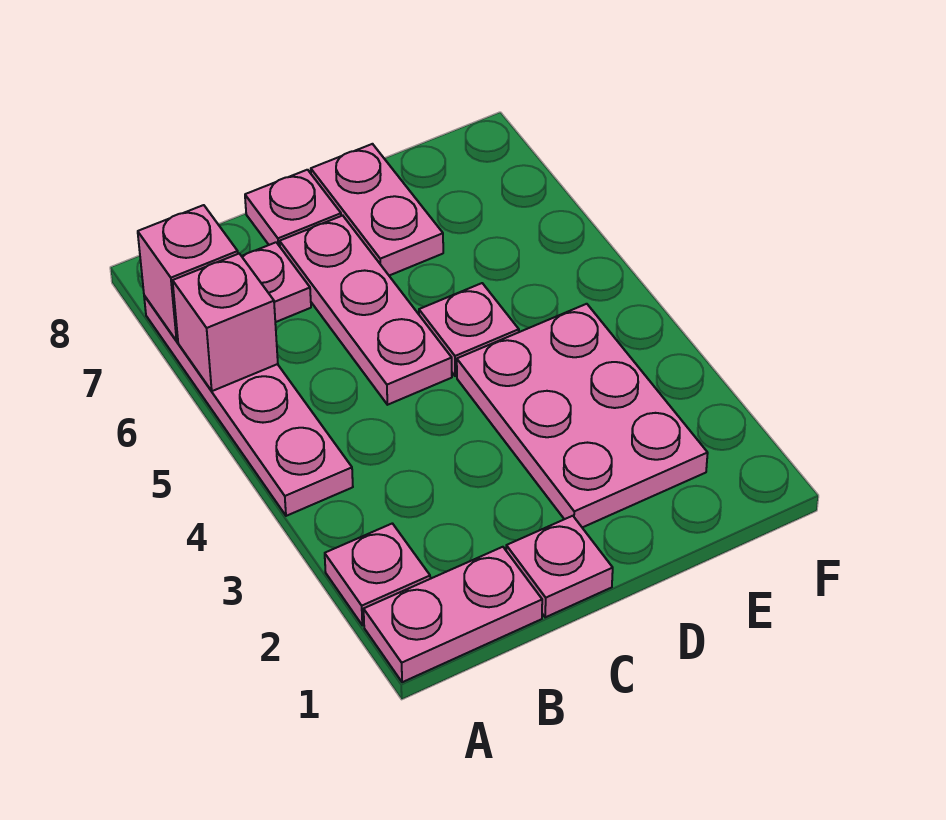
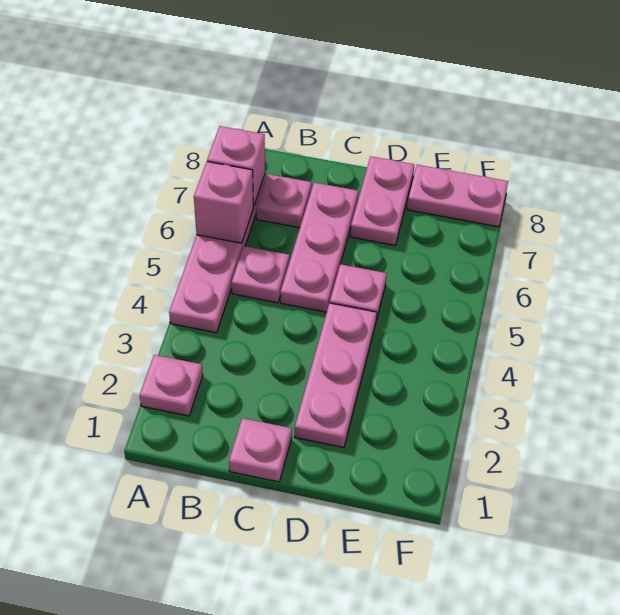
pink plate A1:B1 level 1 -> pink plate E8:F8 level 1
pink plate C8 level 1 -> pink plate B5 level 1
pink plate D2:E4 level 1 -> pink plate D2:D4 level 1

